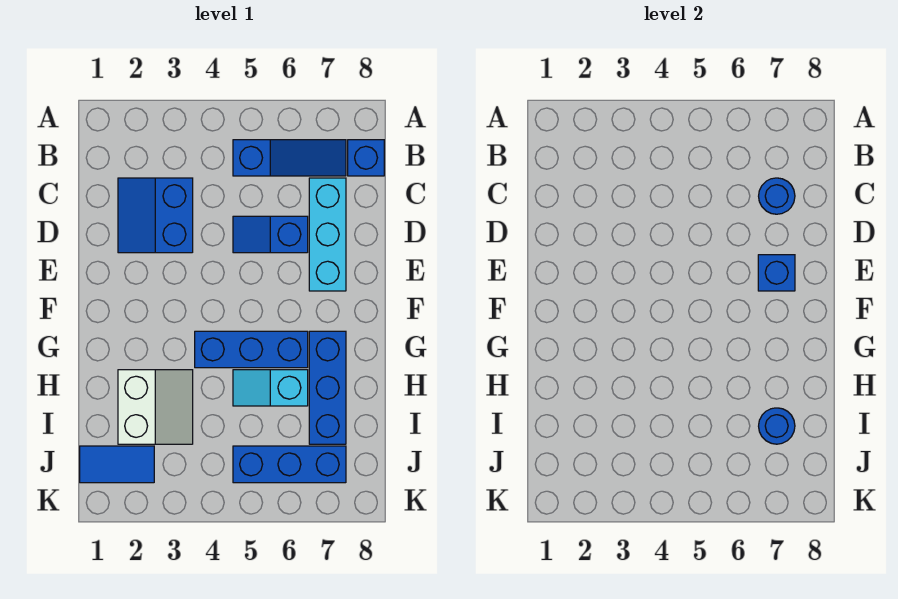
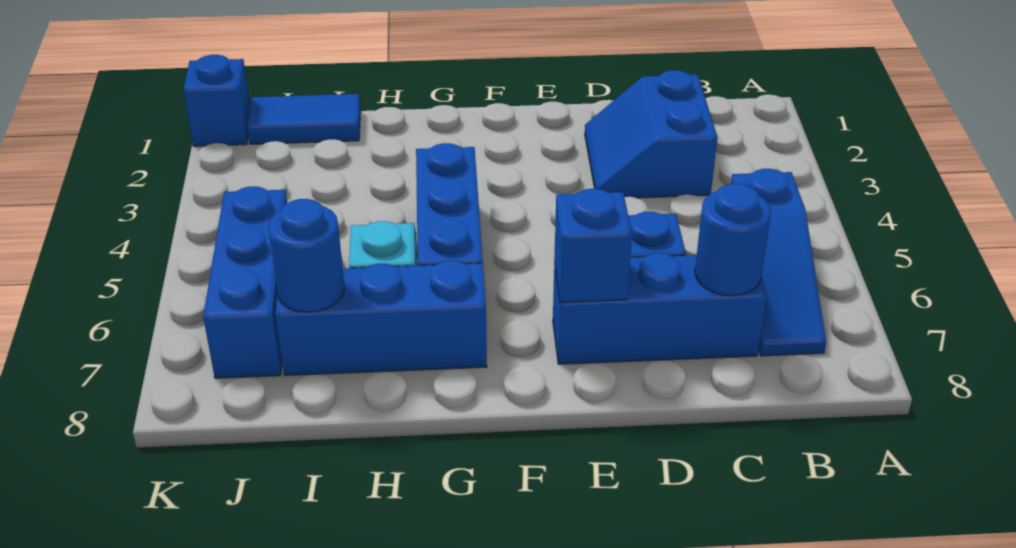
blue brick B8 level 1 -> blue brick K1 level 1
blue slope C2:D3 level 1 top 3 -> blue slope C2:D3 level 1 top C
cyan brick C7:E7 level 1 -> blue brick C7:E7 level 1
white slope H2:I3 level 1 top 2 -> none
blue tile J1:J2 level 1 -> blue tile I1:J1 level 1

